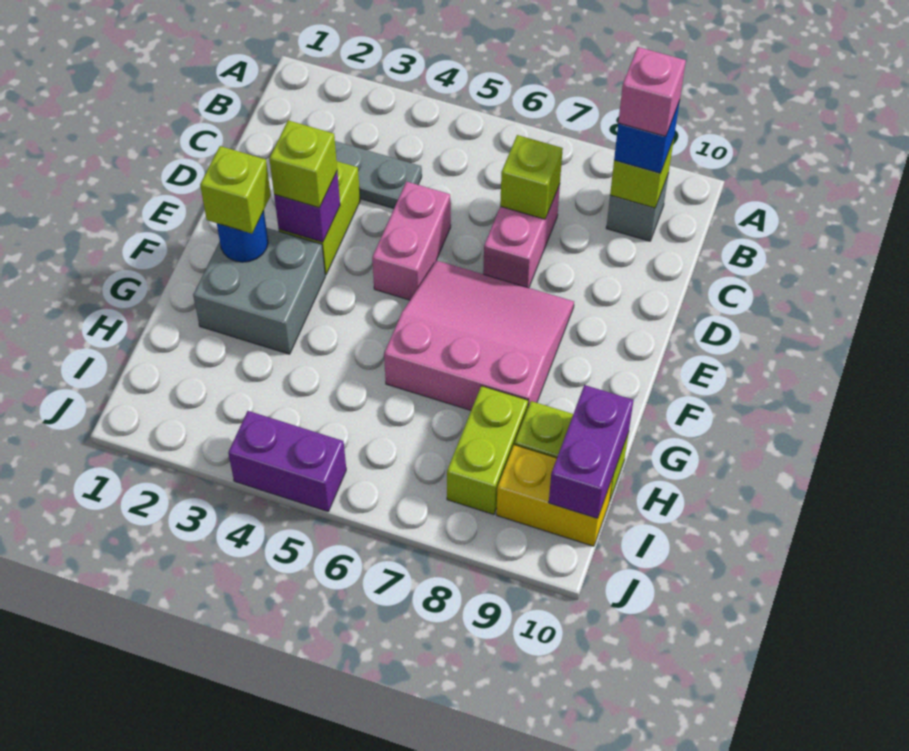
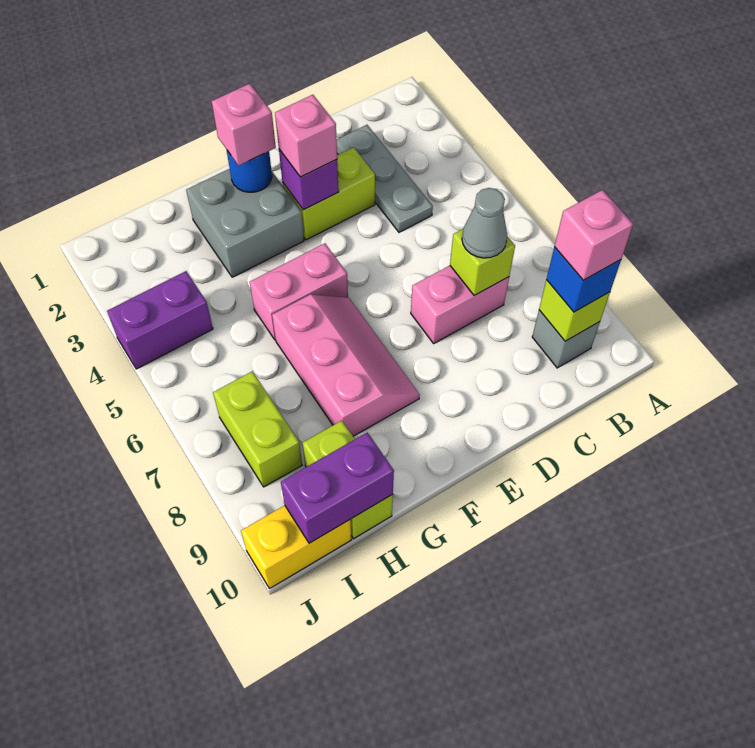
none -> grey cone C7 level 3
pink brick D5:E5 level 1 -> pink brick F5:G5 level 1
lime brick E3 level 3 -> pink brick E3 level 3
pink slope E6:G8 level 1 top G -> pink slope F6:G8 level 1 top G
lime brick F2 level 3 -> pink brick F2 level 3
lime brick H8:I8 level 1 -> lime brick I7:I8 level 1
yellow brick I9:I10 level 1 -> yellow brick I10:J10 level 1
purple brick J4:J5 level 1 -> purple brick I4:J4 level 1

